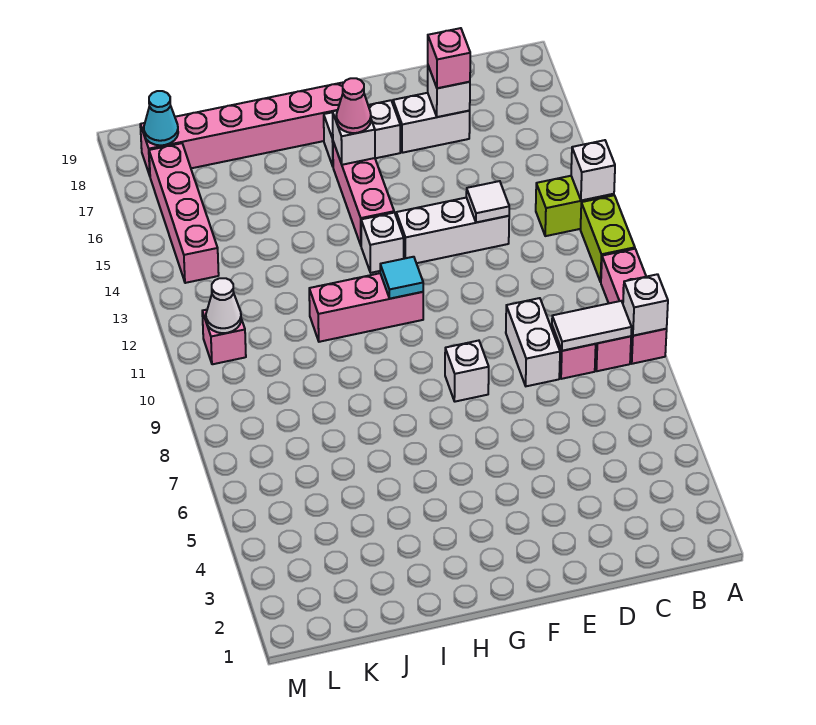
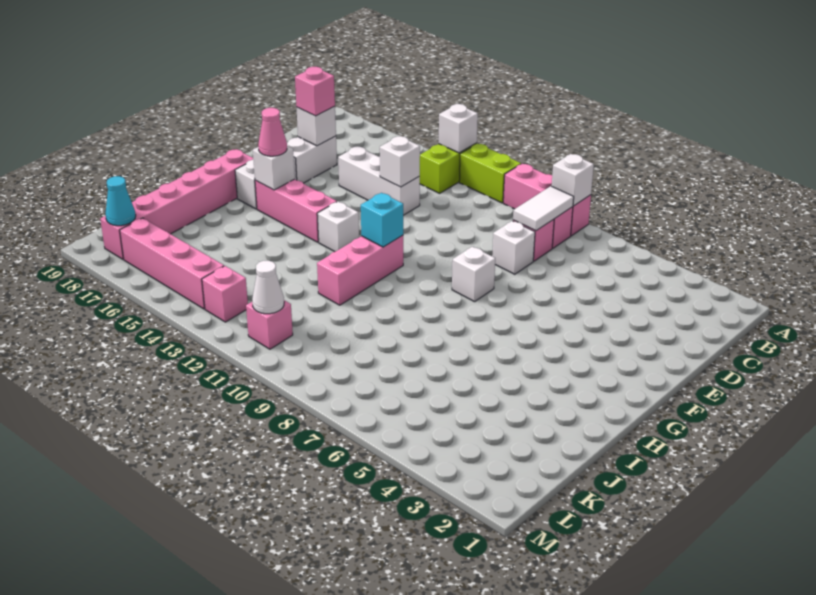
white brick D8:D9 level 1 -> white brick D8 level 1
white brick D13:F13 level 1 -> white brick D13:D15 level 1
white tile D13 level 2 -> white brick D13 level 2
cyan tile G11 level 2 -> cyan brick G11 level 2
none -> pink brick L13 level 1

